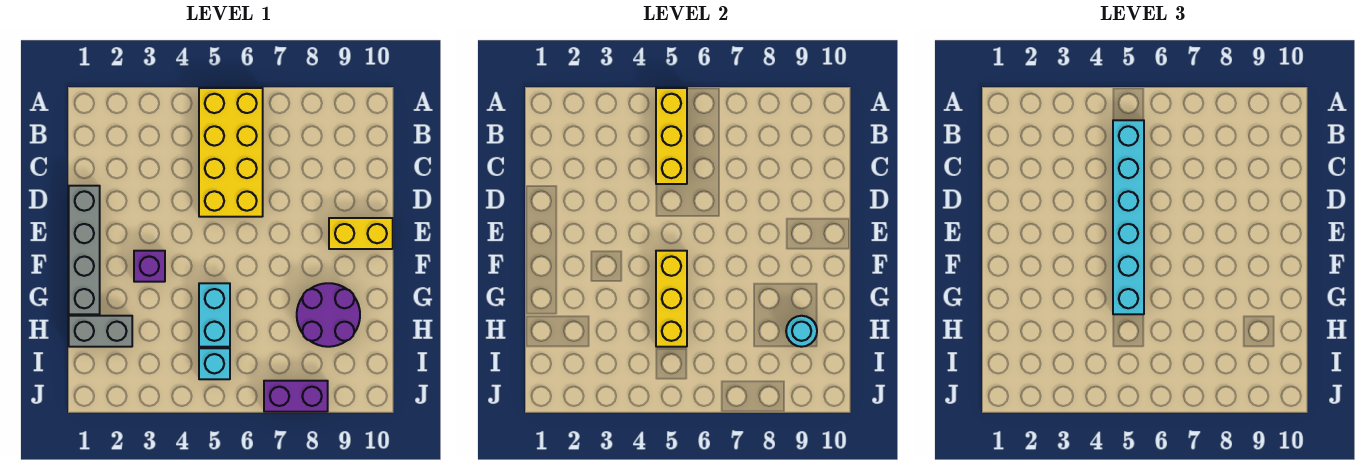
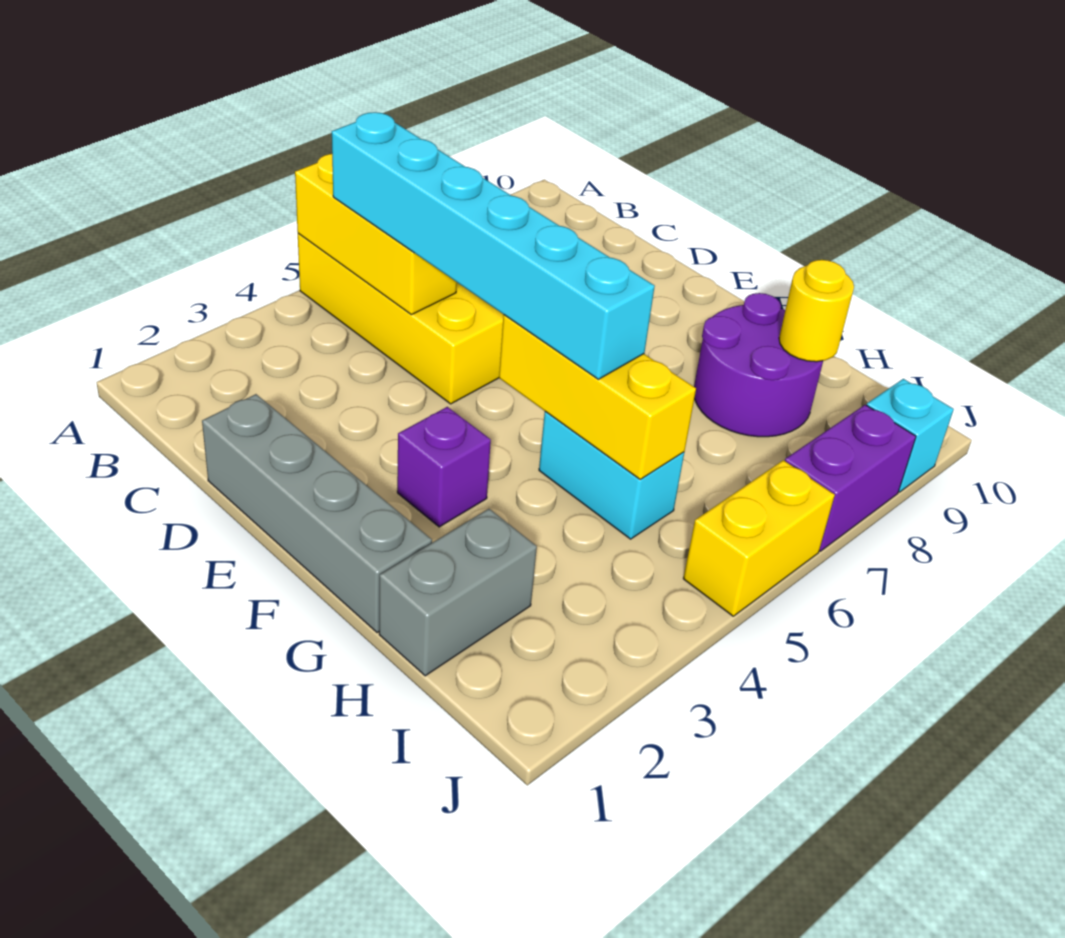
yellow brick E9:E10 level 1 -> yellow brick J5:J6 level 1
cyan round brick H9 level 2 -> yellow round brick H9 level 2
cyan brick I5 level 1 -> cyan brick J9 level 1

